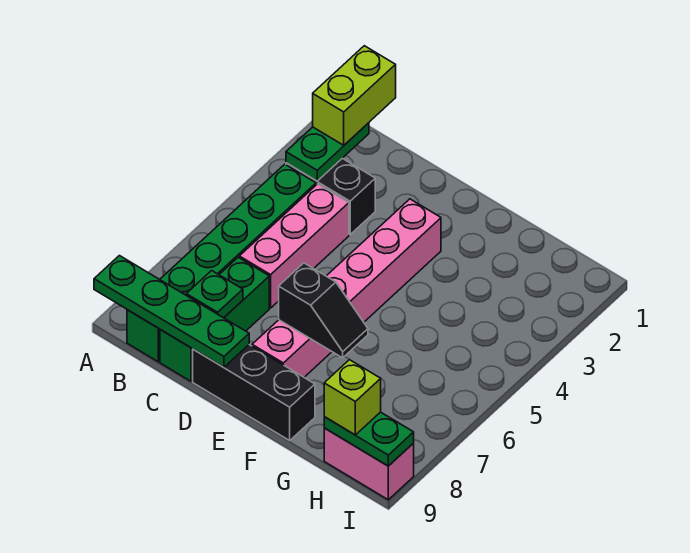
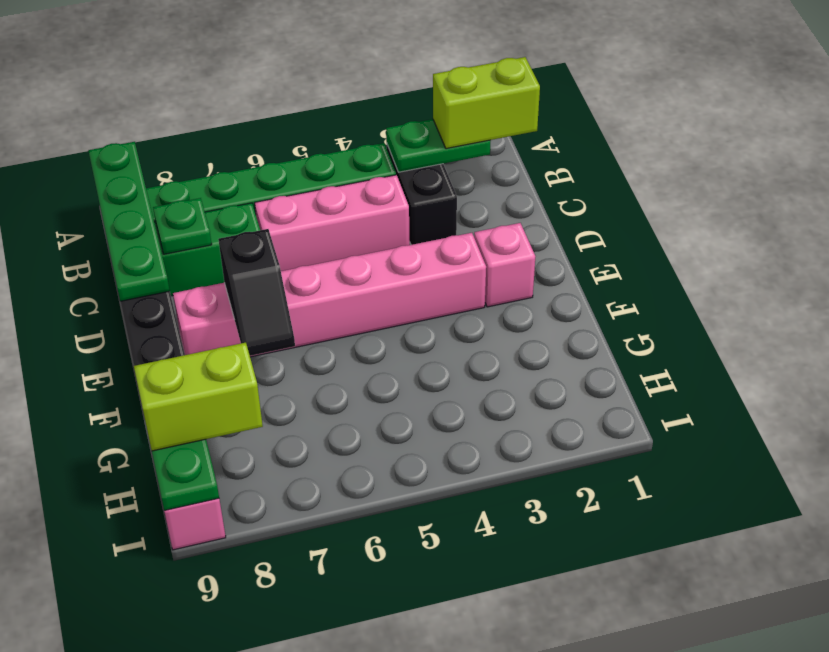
none -> pink brick E2 level 1
lime brick H9 level 3 -> lime brick H8:H9 level 3

